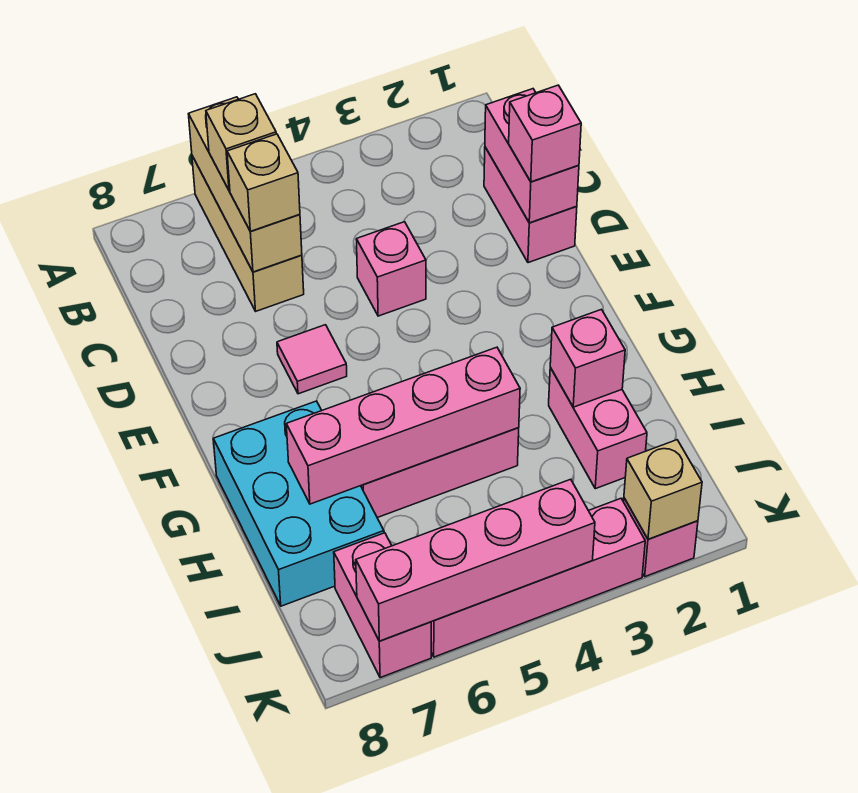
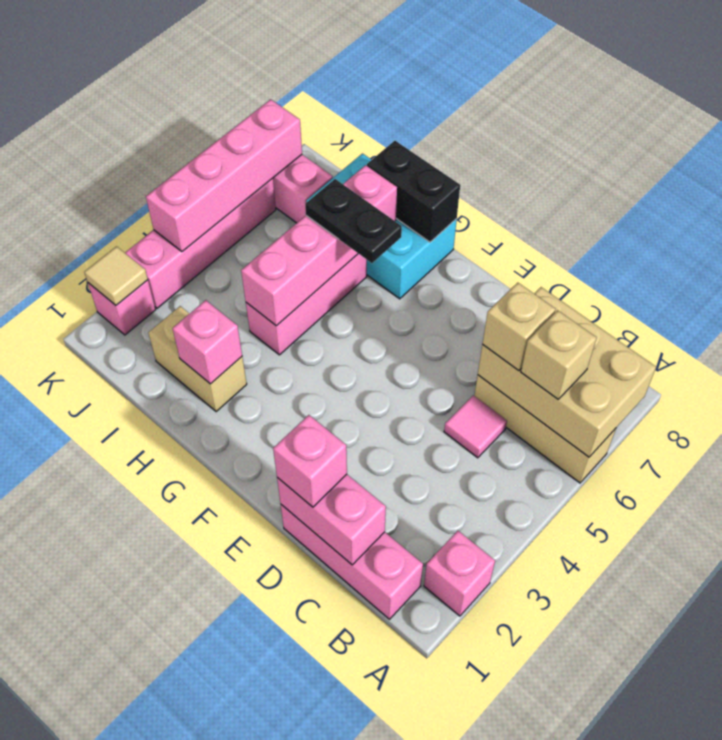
tan brick A6:C6 level 2 -> tan brick A6:C7 level 2
pink brick C1:D1 level 1 -> pink brick B1:D1 level 1
pink brick D4 level 1 -> pink brick A2 level 1
pink tile E6 level 1 -> pink tile C5 level 1
none -> black plate G6:H6 level 3
none -> black brick G8:H8 level 2
pink brick H2:I2 level 1 -> tan brick H2:I2 level 1
tan brick K2 level 2 -> tan tile K2 level 2

